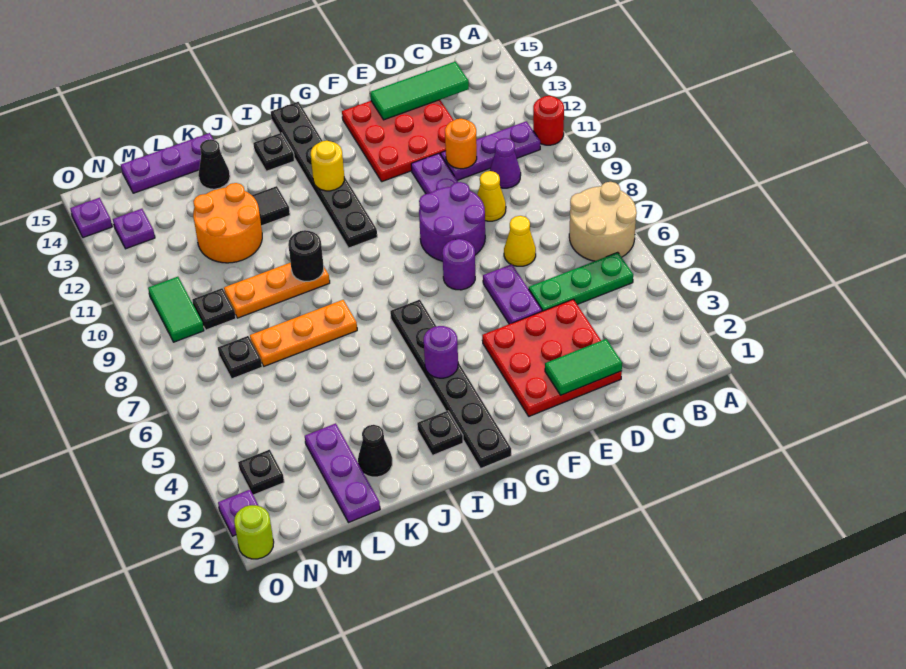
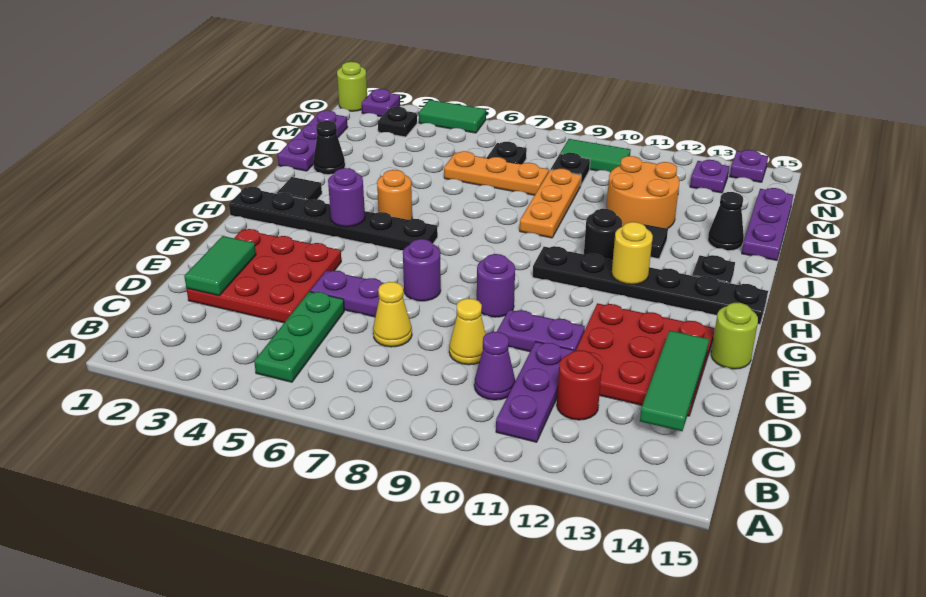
tan round brick A6:B7 level 1 -> none
red round brick A11 level 1 -> red round brick C12 level 1
orange round brick D11 level 2 -> orange round brick I5 level 1
purple round brick E8:F9 level 1 -> purple round brick F9 level 1
none -> lime round brick F15 level 1
black plate I2 level 1 -> black tile I2 level 1
orange plate J7:L7 level 1 -> orange plate L6:L8 level 1
black round brick J9 level 2 -> black round brick I11 level 1
purple plate L1:L3 level 1 -> purple plate K1:M1 level 1
none -> green tile O4:O5 level 1

